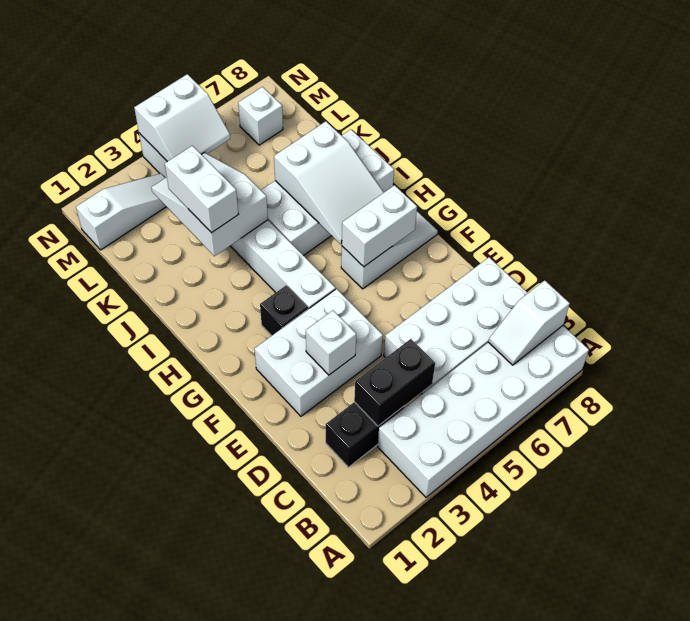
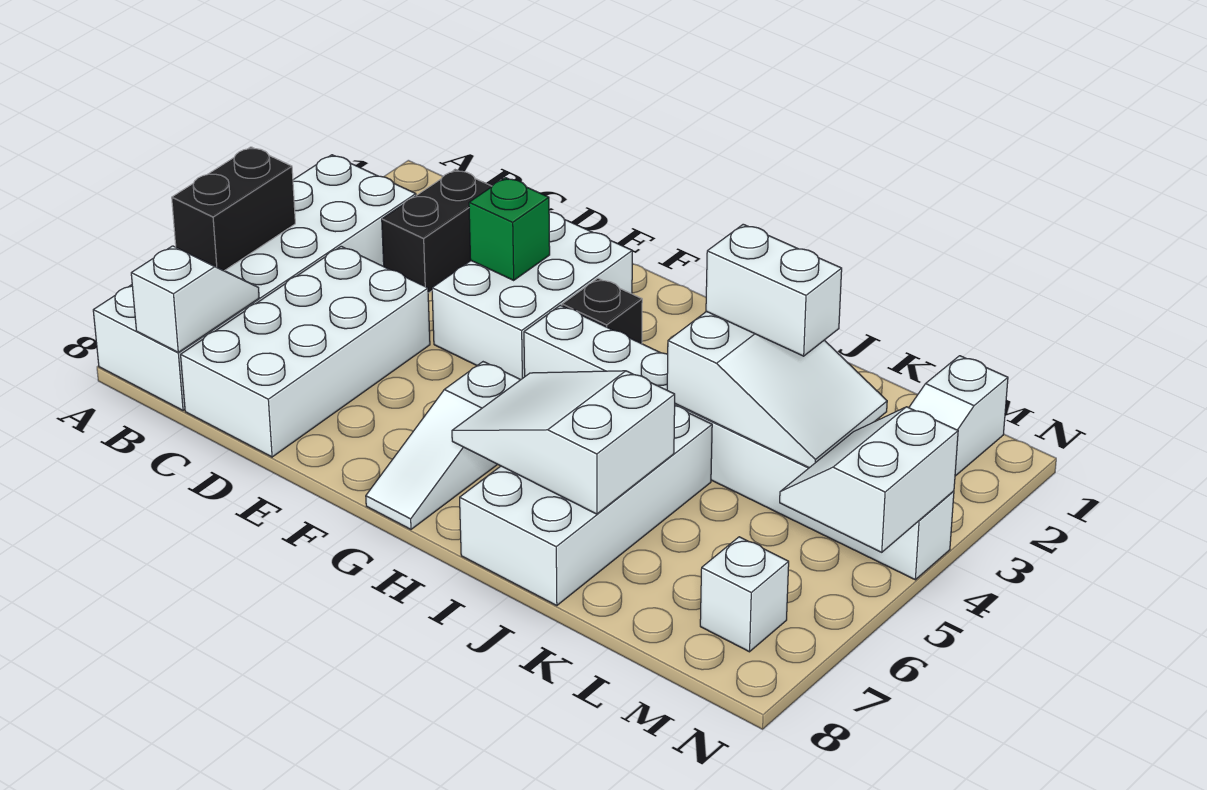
black brick C3:C4 level 2 -> black brick A5:A6 level 2
white brick E3 level 2 -> green brick E3 level 2
white brick G6:G7 level 2 -> none

